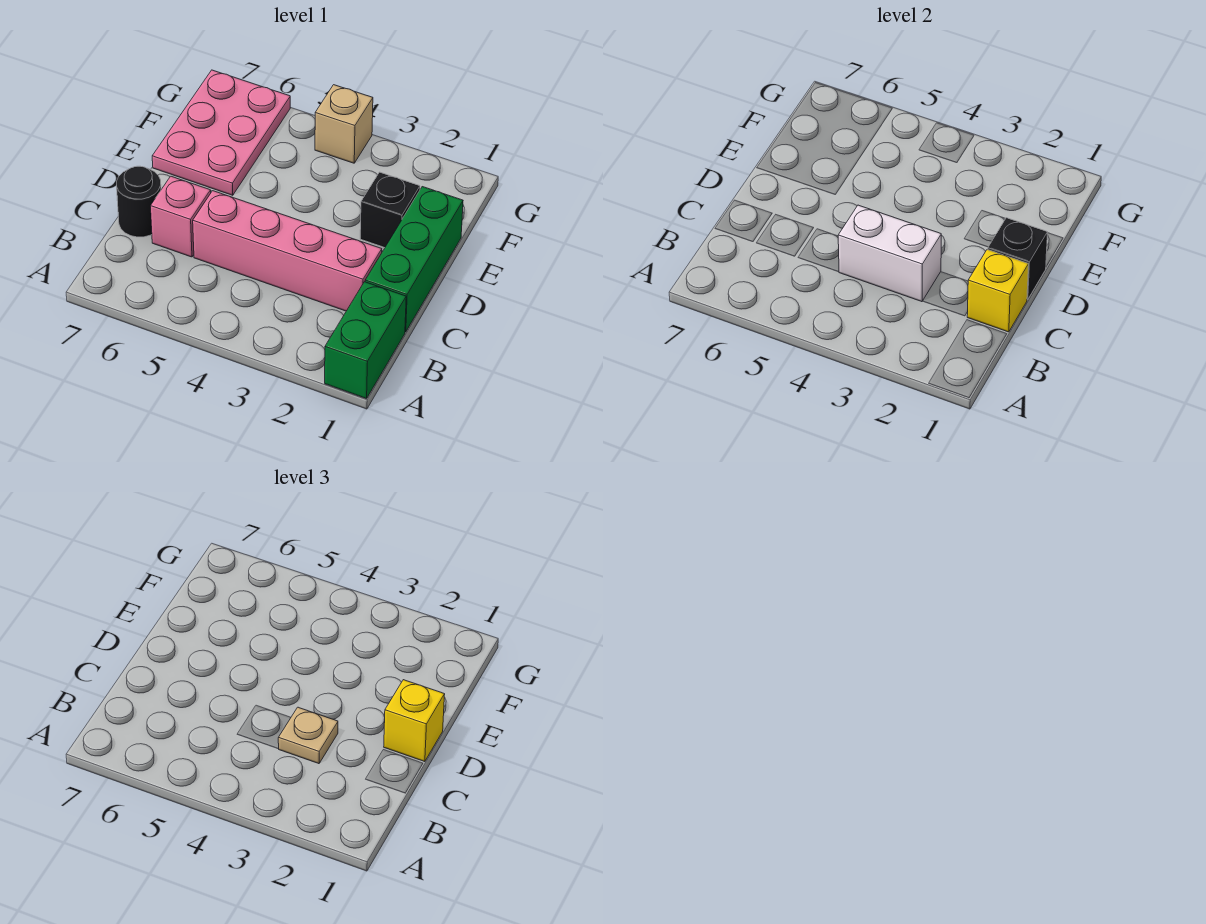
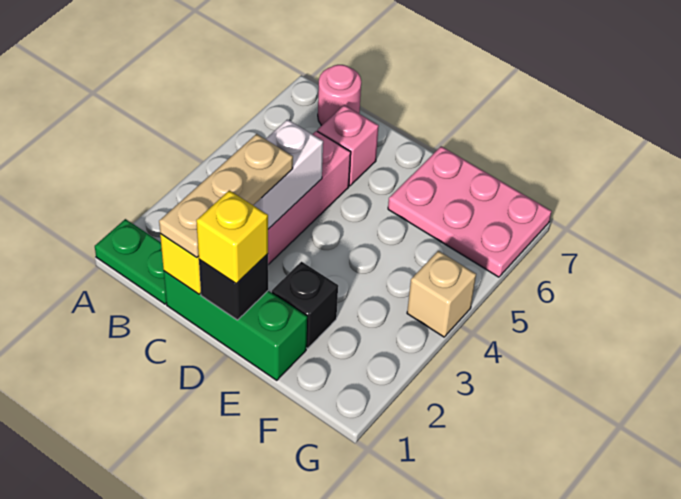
green brick A1:B1 level 1 -> green plate A1:B1 level 1
none -> pink round brick B7 level 1
tan plate C3 level 3 -> tan plate C1:C3 level 3
black round brick C7 level 1 -> none

